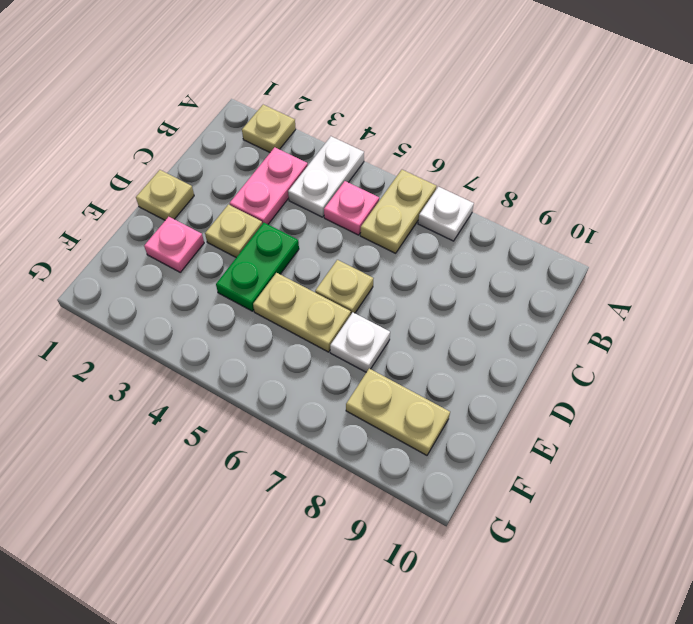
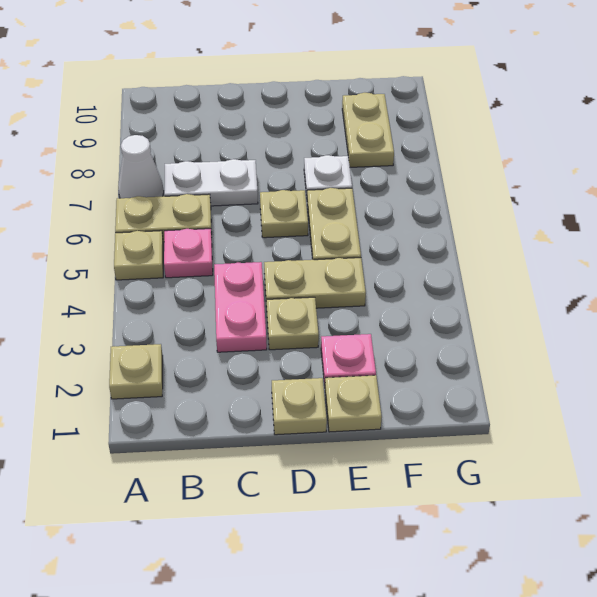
white plate A4:B4 level 1 -> white plate B7:C7 level 1
none -> tan plate A5 level 1
white plate A7 level 1 -> white cone A7 level 1
pink plate B3:C3 level 1 -> pink plate C3:C4 level 1
green plate D4:E4 level 1 -> tan plate D4:E4 level 1
none -> tan plate E1 level 1

